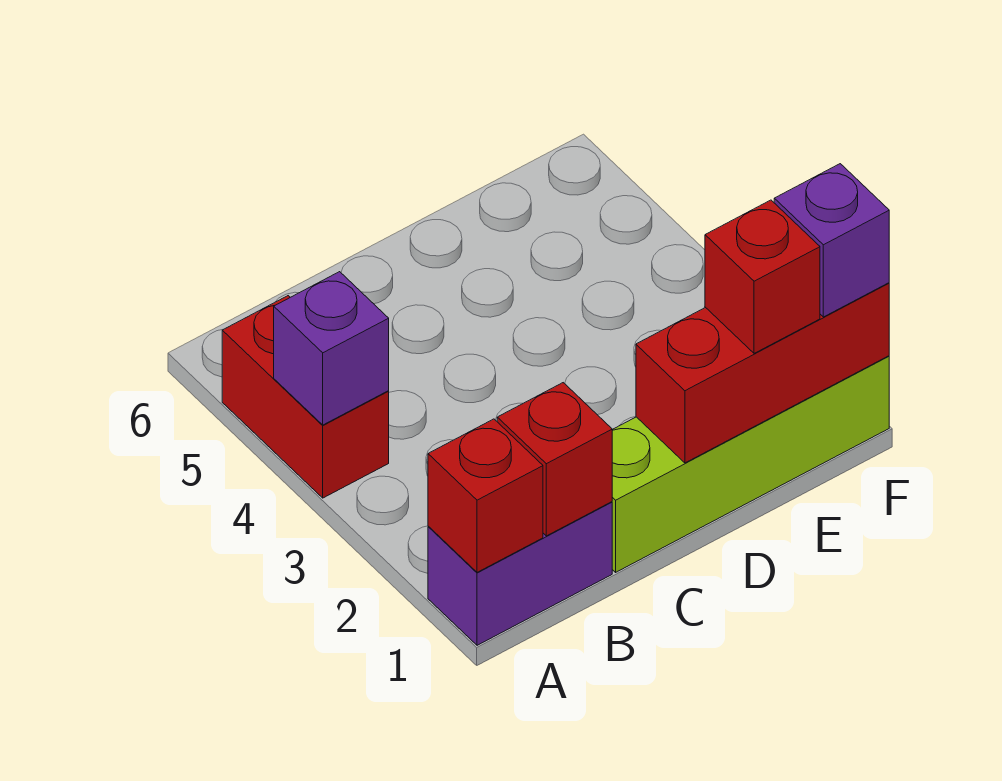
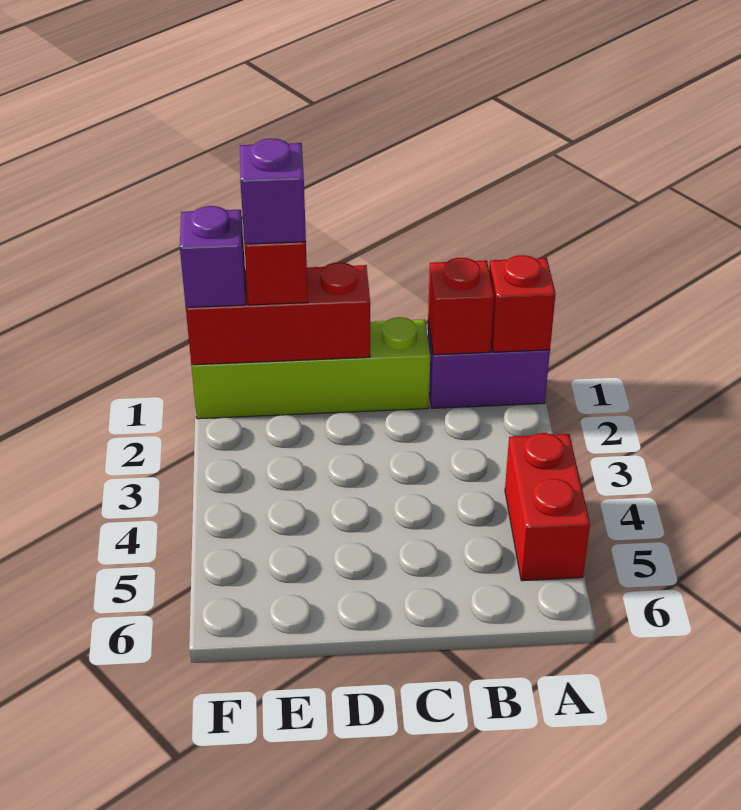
purple brick A4 level 2 -> purple brick E1 level 4

